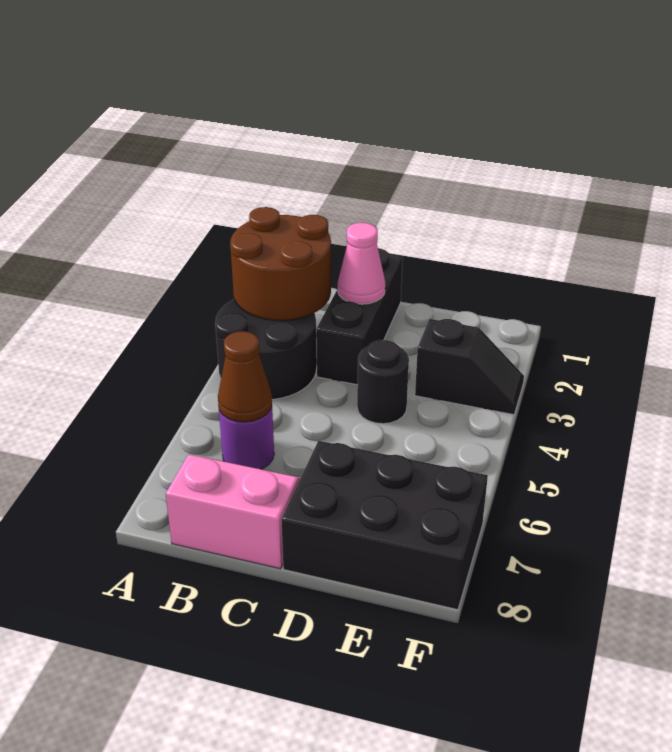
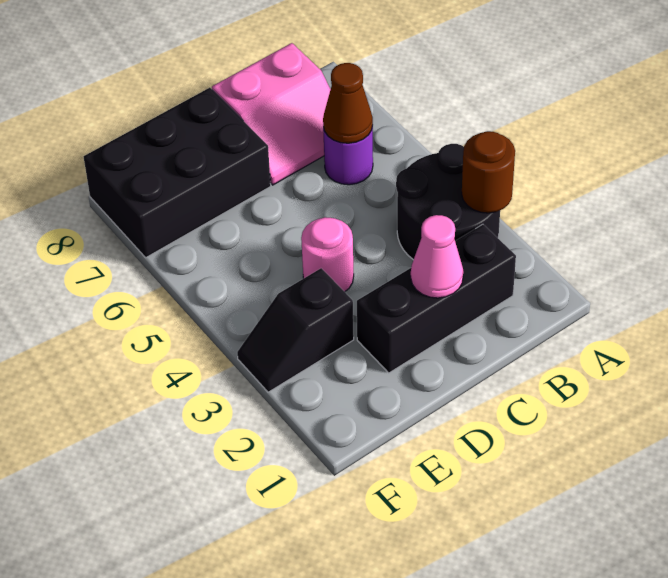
brown round brick A2:B3 level 2 -> brown round brick A3 level 2
black brick C1:C3 level 1 -> black brick B2:D2 level 1
black round brick D4 level 1 -> pink round brick D4 level 1

